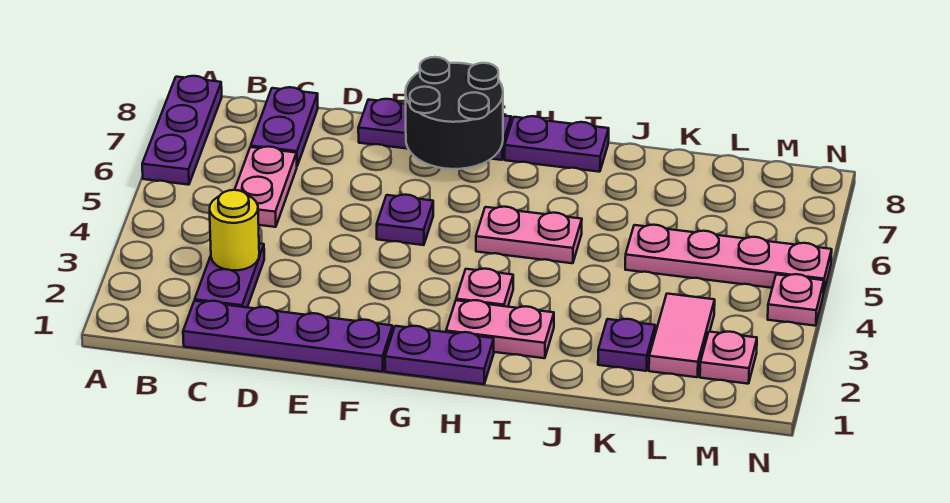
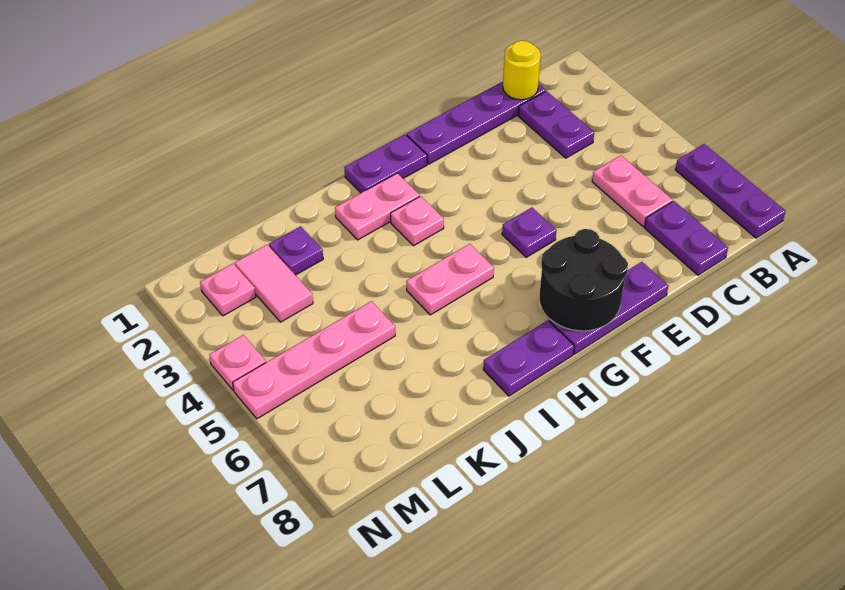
yellow round brick C3 level 2 -> yellow round brick C1 level 2

